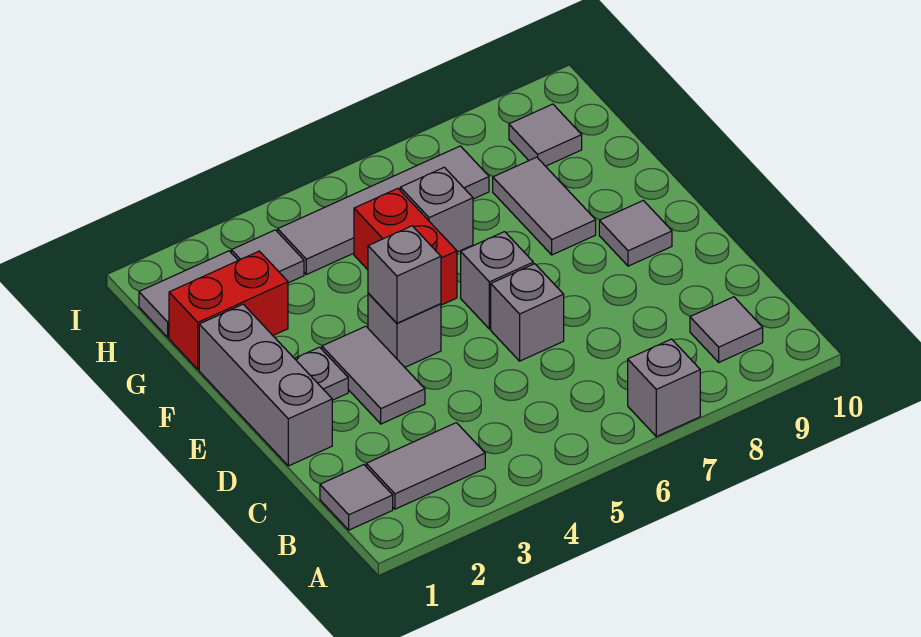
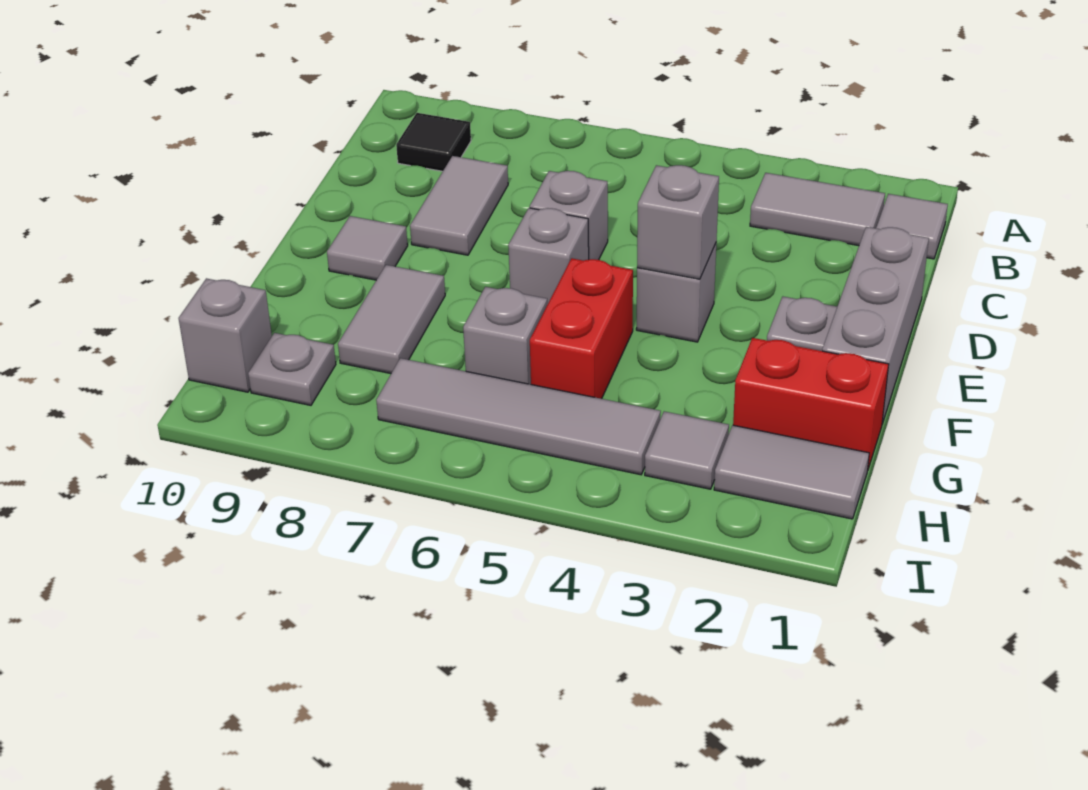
grey brick A7 level 1 -> grey brick H10 level 1
grey tile B9 level 1 -> black tile B9 level 1
grey tile D3:E3 level 1 -> grey tile C8:D8 level 1
grey tile H9 level 1 -> grey plate H9 level 1

